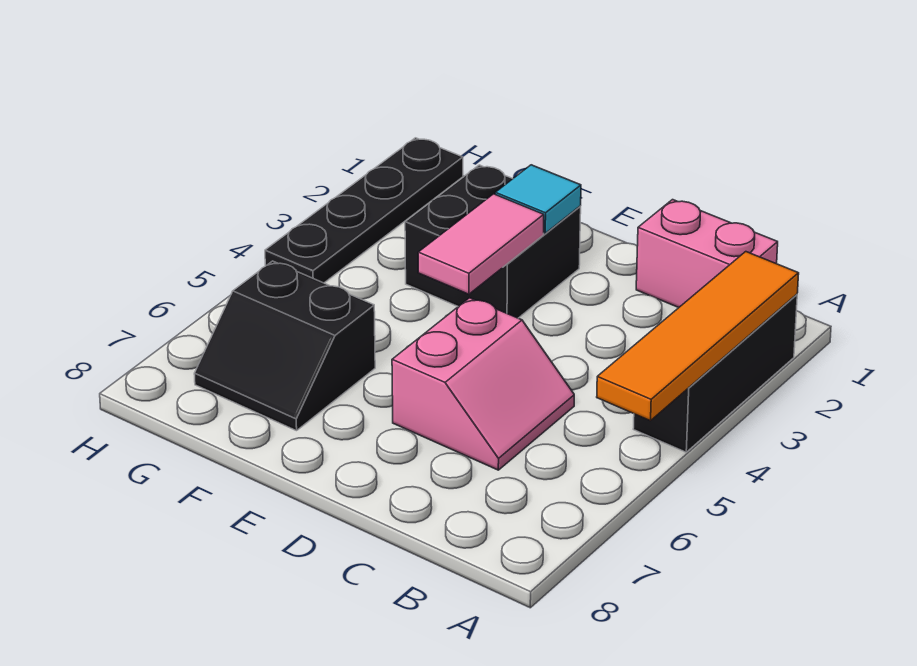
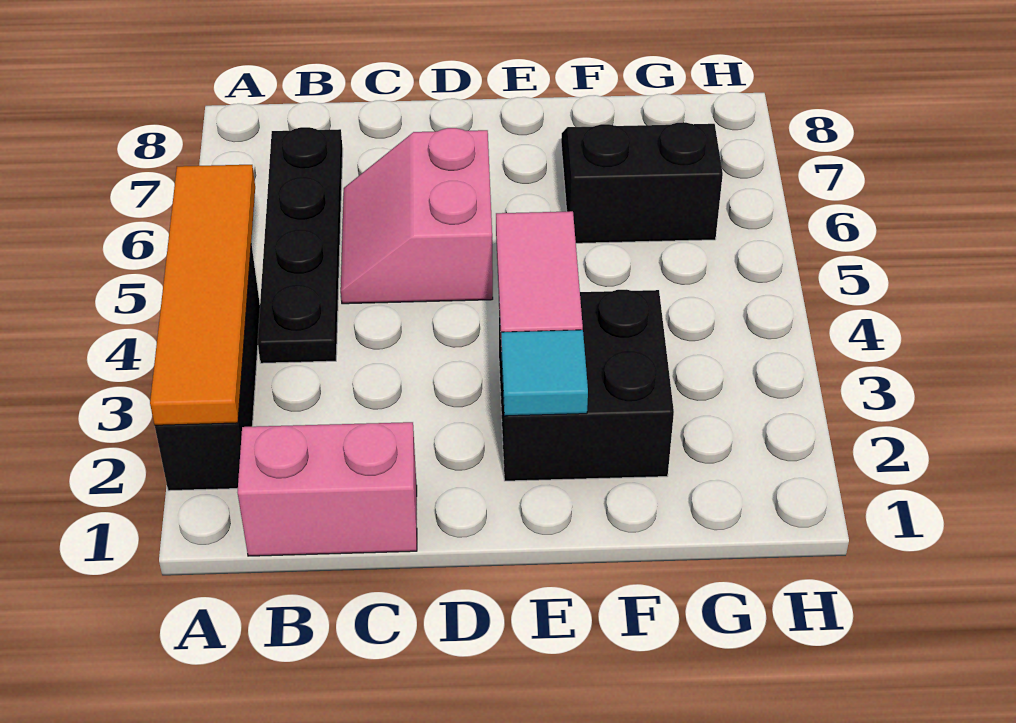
black plate H1:H4 level 1 -> black plate B4:B7 level 1

